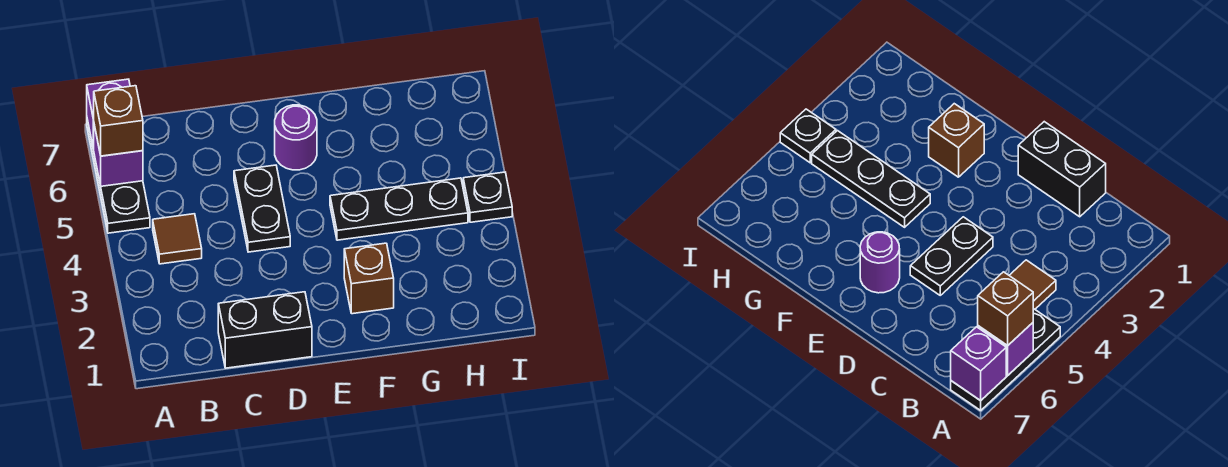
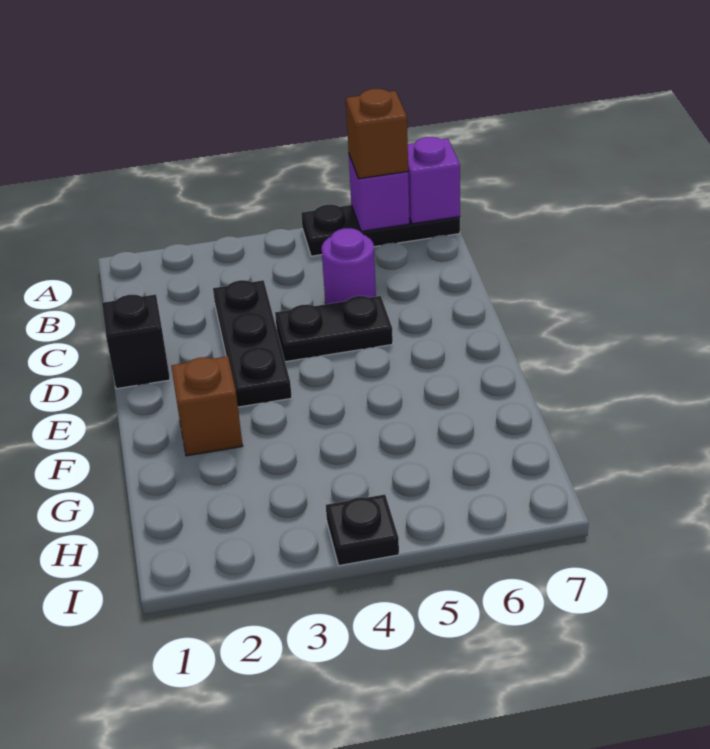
brown tile B4 level 1 -> none
black brick C1:D1 level 1 -> black brick D1 level 1
purple round brick E6 level 1 -> purple round brick C5 level 1
black plate F4:H4 level 1 -> black plate C3:E3 level 1

